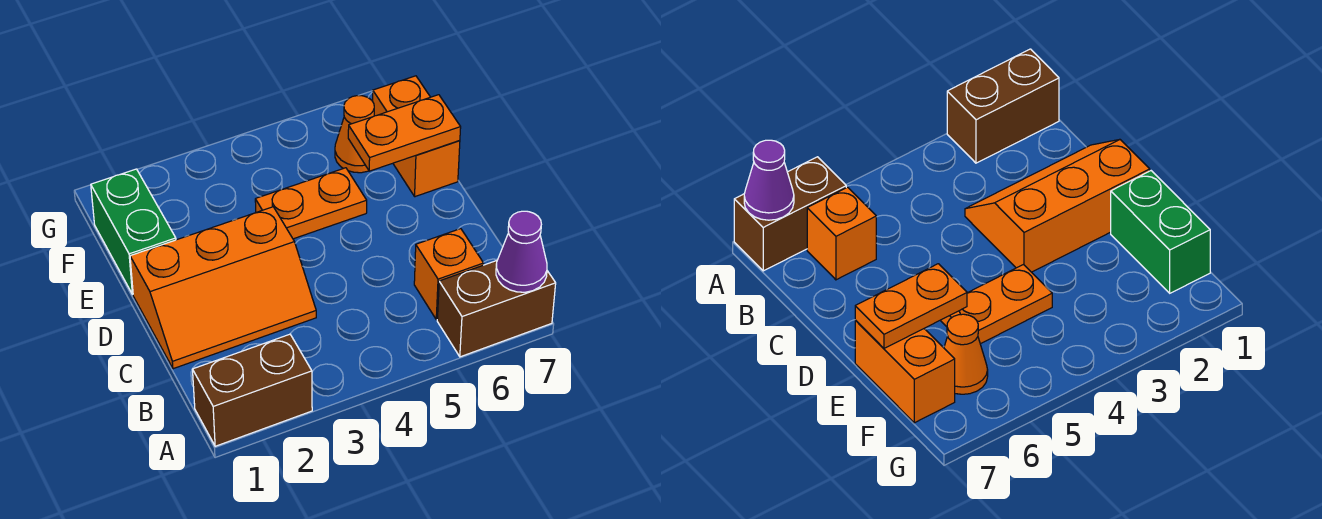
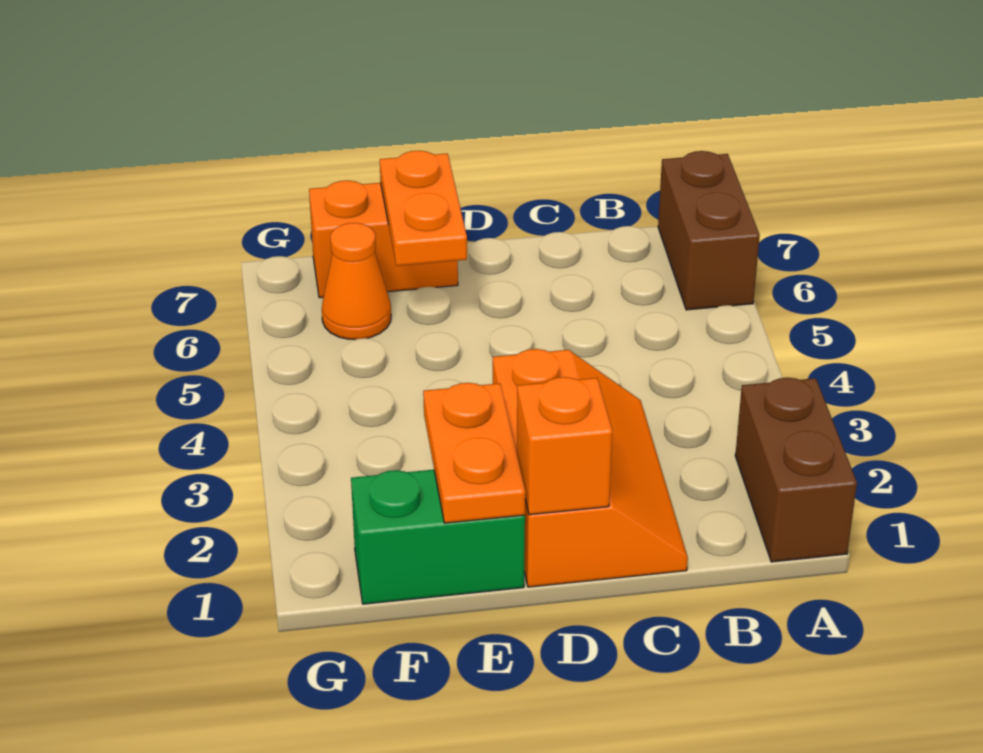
purple cone A7 level 2 -> none
orange brick B6 level 1 -> orange brick D1 level 2
orange plate E4:E5 level 1 -> orange plate E1:E2 level 2

